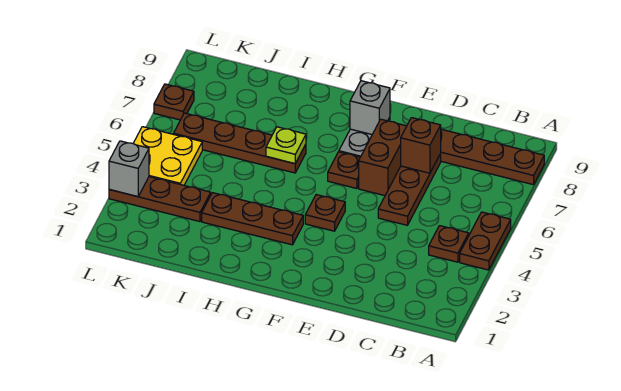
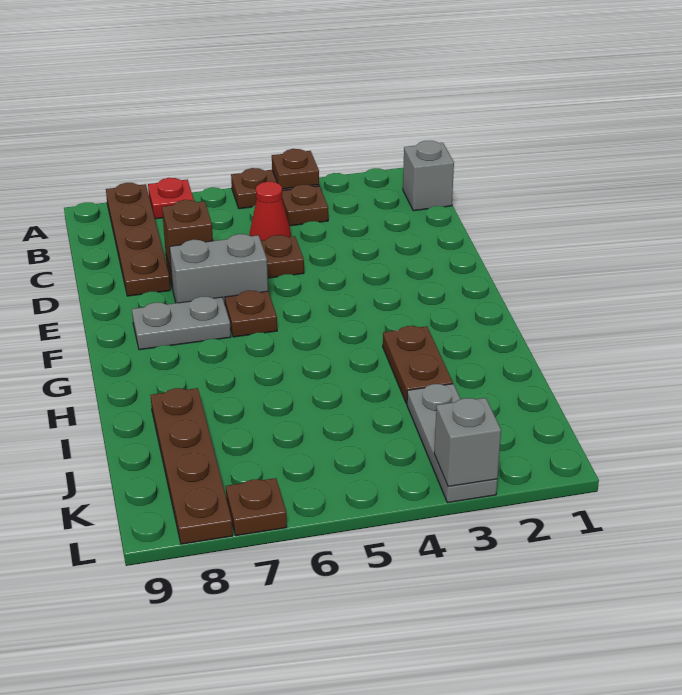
none -> red plate A7 level 1
none -> red cone C5 level 1
brown brick E6:E7 level 1 -> grey brick E6:E7 level 1
brown plate F4 level 1 -> brown plate A4 level 2
grey brick F8 level 2 -> grey brick B1 level 1
brown plate G3:I3 level 1 -> brown plate H3:I3 level 1
brown plate H6:K6 level 1 -> brown plate I8:L8 level 1
lime plate H6 level 2 -> none
brown plate J3:L3 level 1 -> grey plate J3:L3 level 1
yellow plate K4:L5 level 1 -> none

